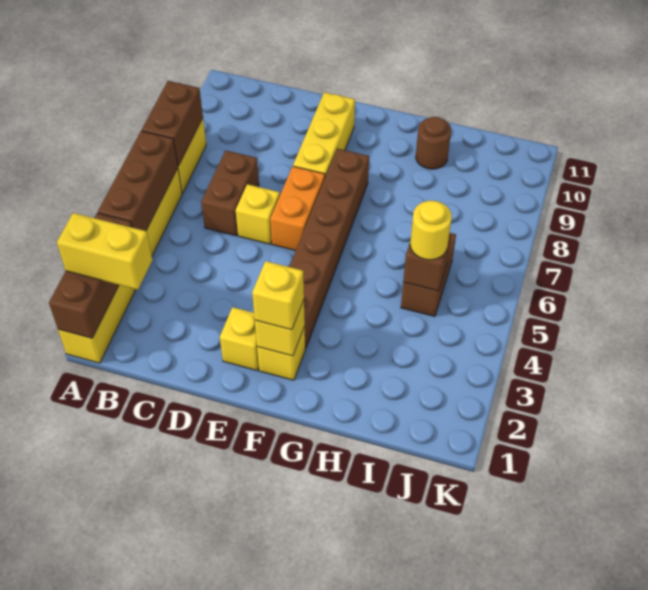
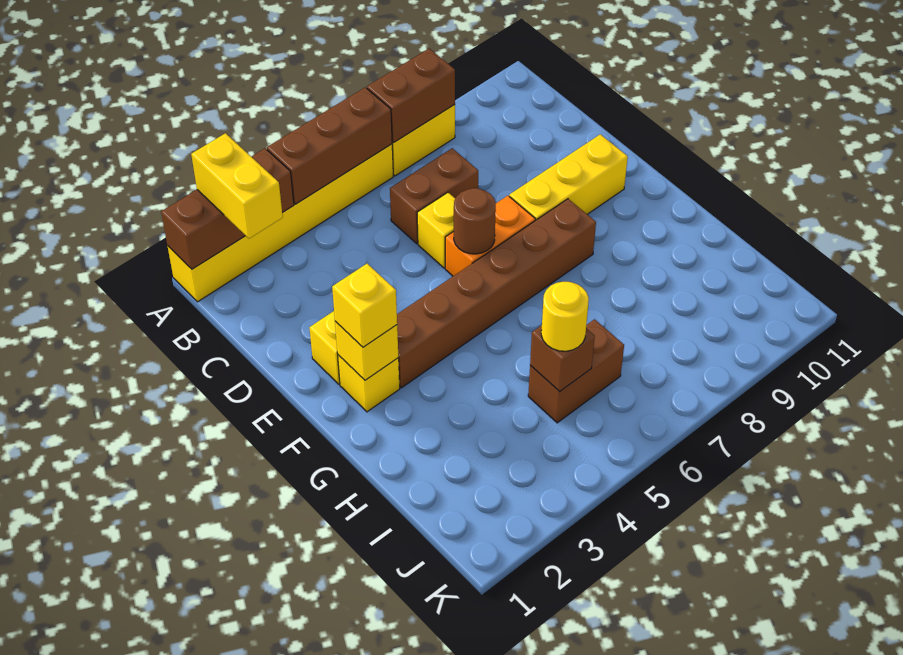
brown round brick H10 level 1 -> brown round brick E6 level 2

